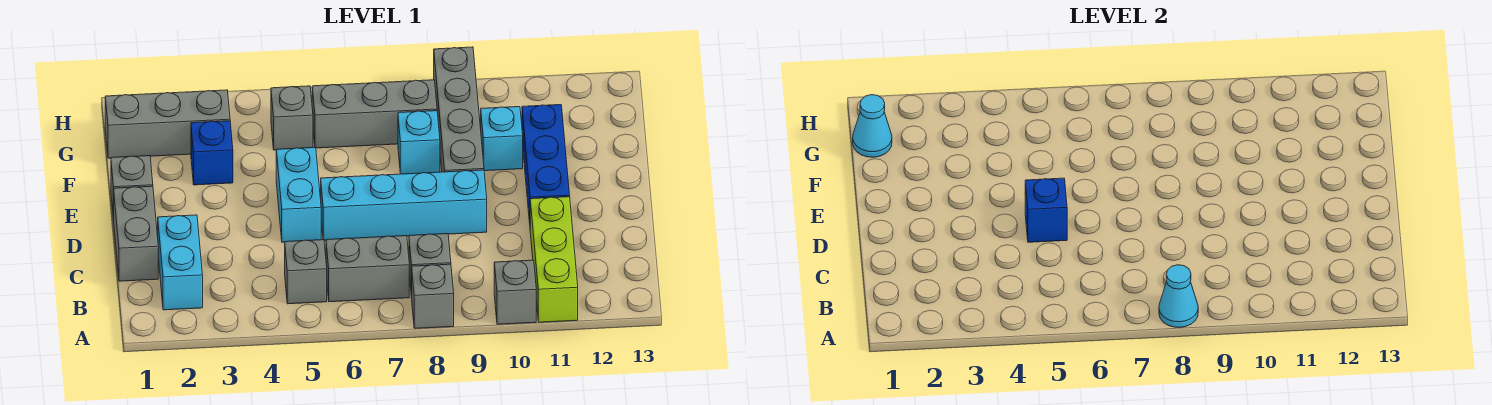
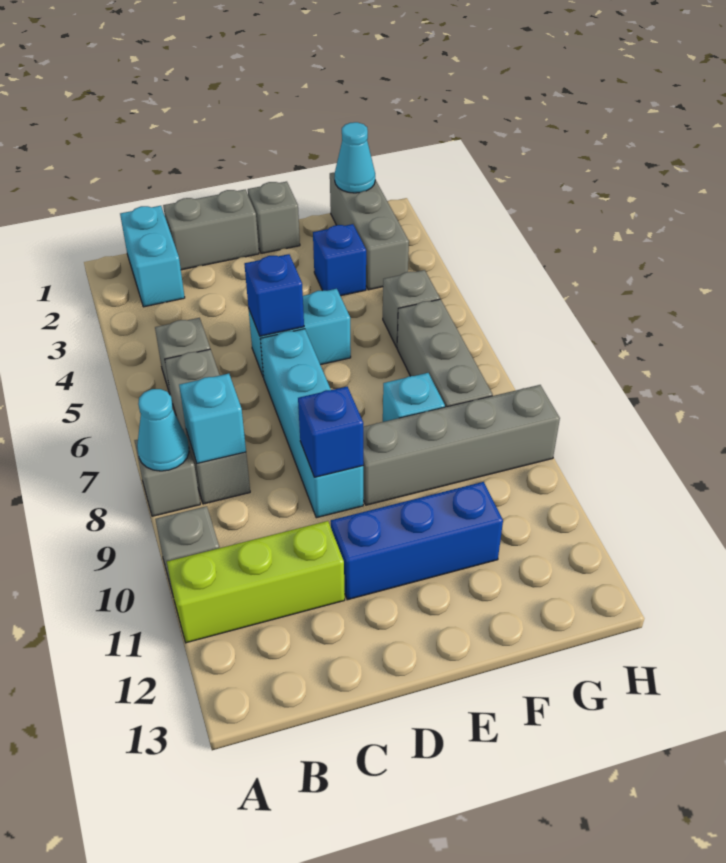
cyan brick B2:C2 level 1 -> cyan brick B1:B2 level 1
none -> blue brick D9 level 2
cyan brick F10 level 1 -> cyan brick B8 level 2

